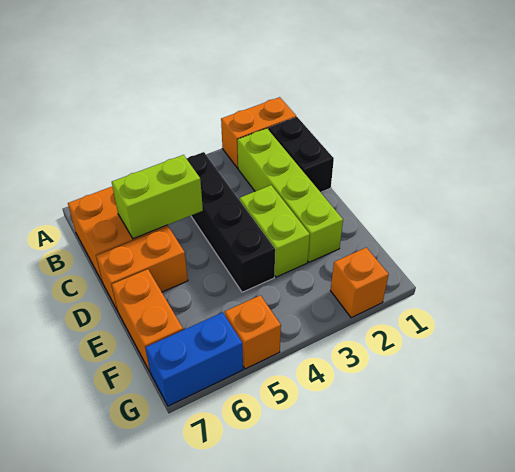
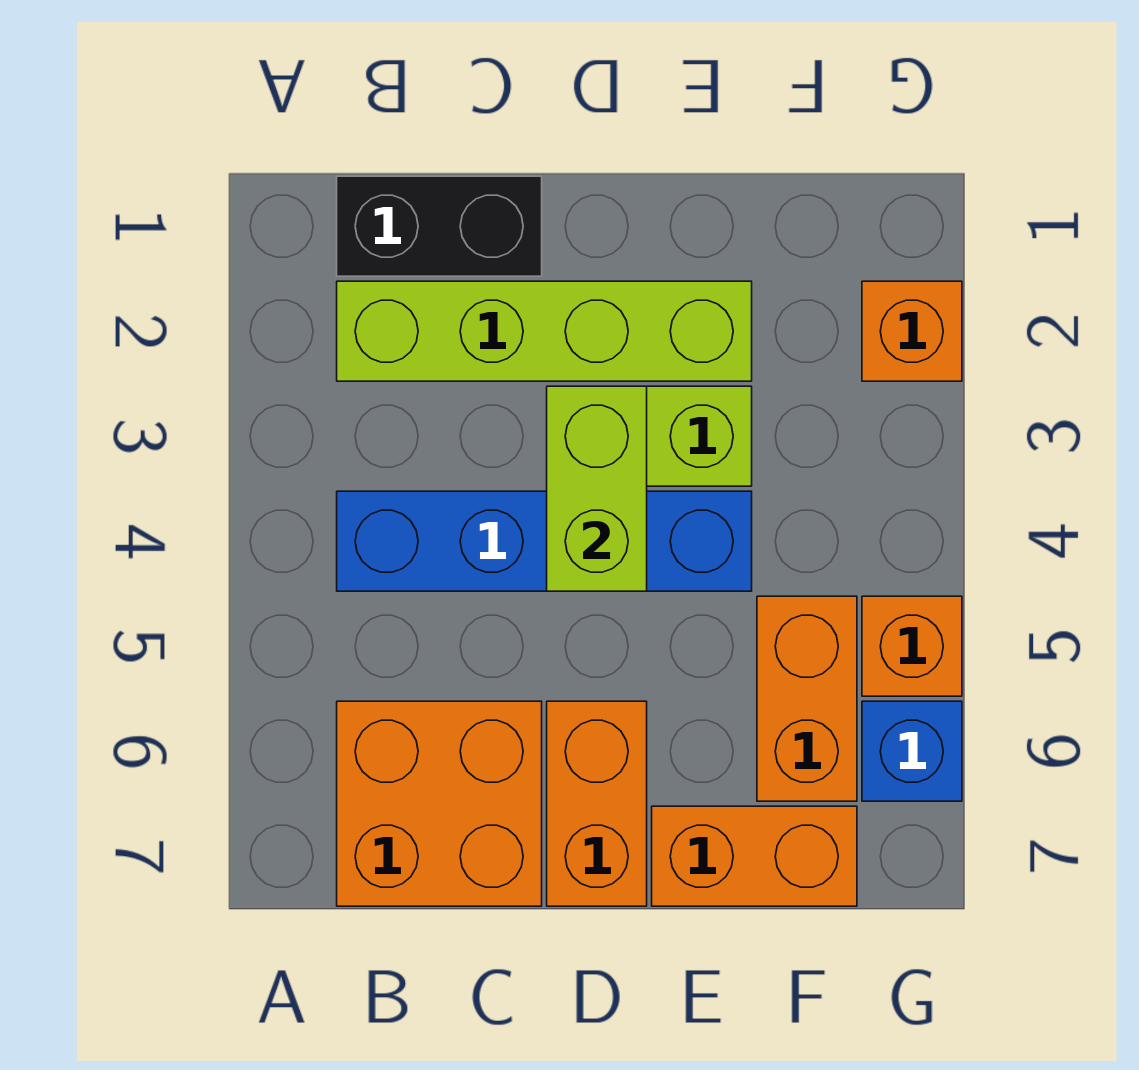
orange brick A1:A2 level 1 -> orange brick F5:F6 level 1
black brick B4:E4 level 1 -> blue brick B4:E4 level 1
lime brick C5:C6 level 2 -> lime brick D3:D4 level 2
blue brick G6:G7 level 1 -> blue brick G6 level 1

